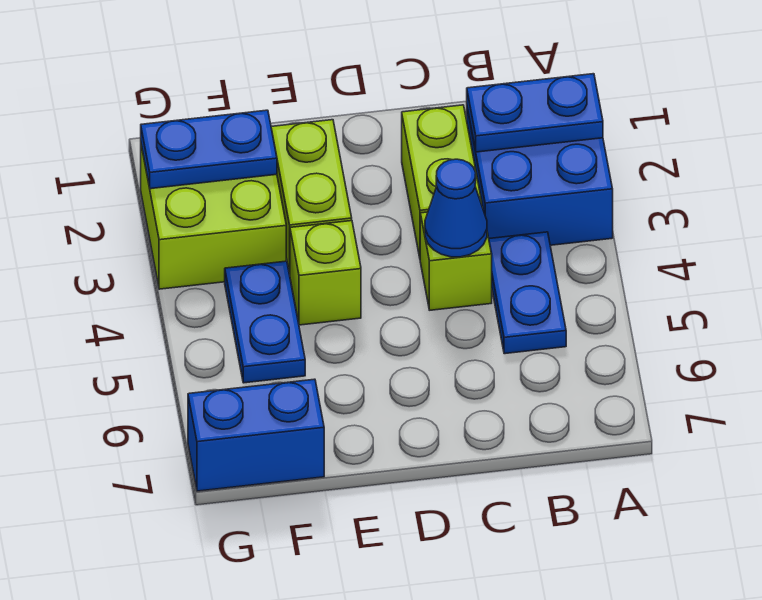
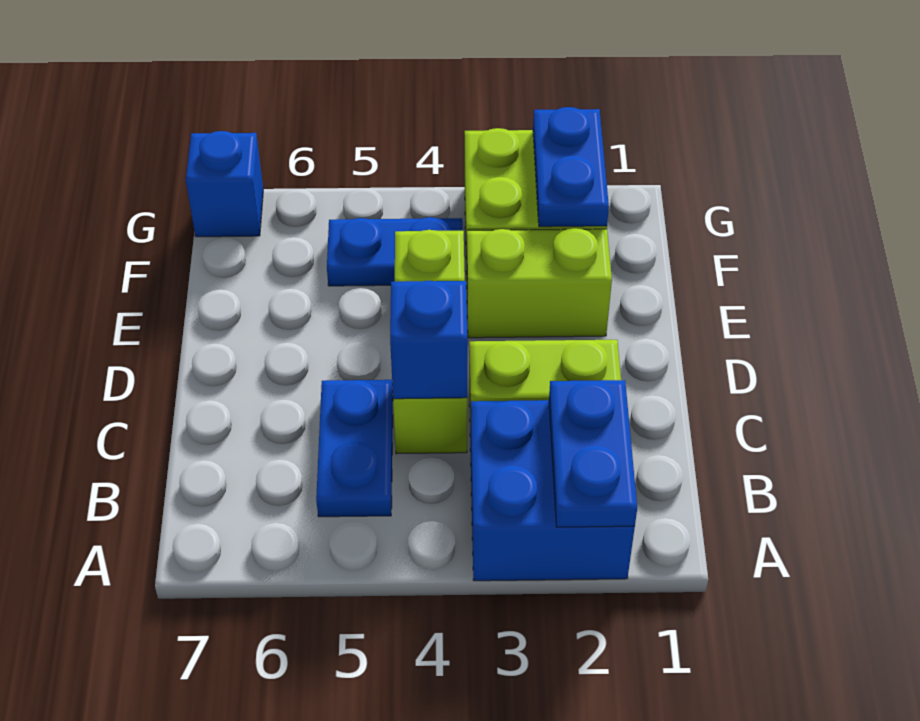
blue plate B4:B5 level 1 -> blue plate B5:C5 level 1
blue cone C4 level 2 -> blue brick C4 level 2
blue brick F7:G7 level 1 -> blue brick G7 level 1

